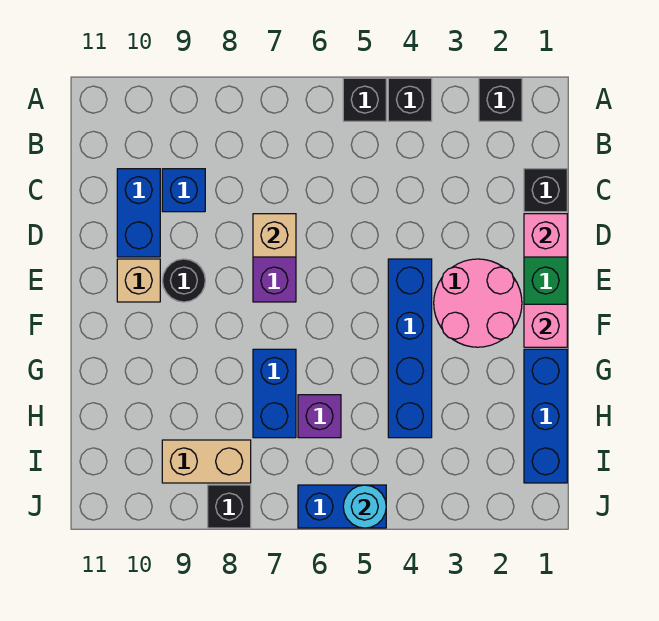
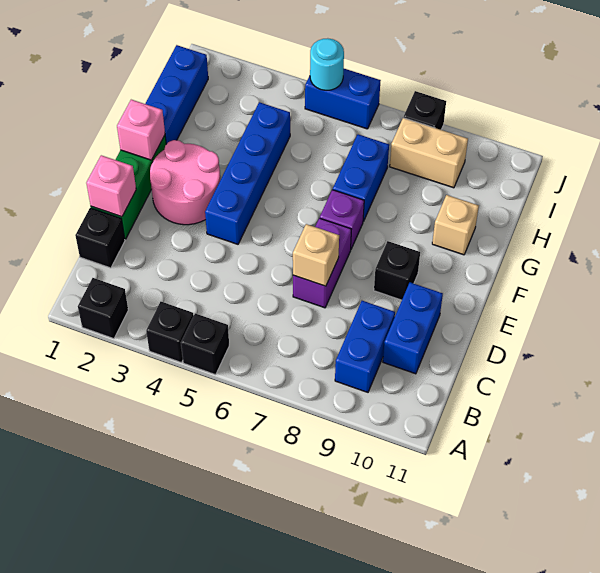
blue brick C9 level 1 -> blue brick B9:C9 level 1
black round brick E9 level 1 -> black brick E9 level 1
tan brick E10 level 1 -> tan brick G10 level 1
purple brick H6 level 1 -> purple brick F7 level 1

